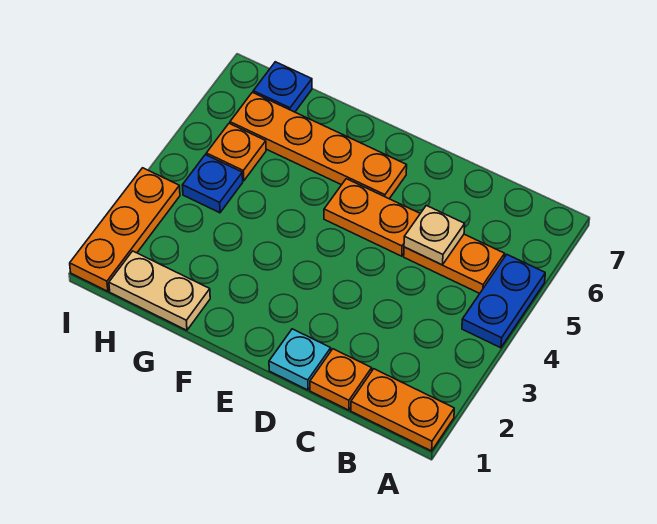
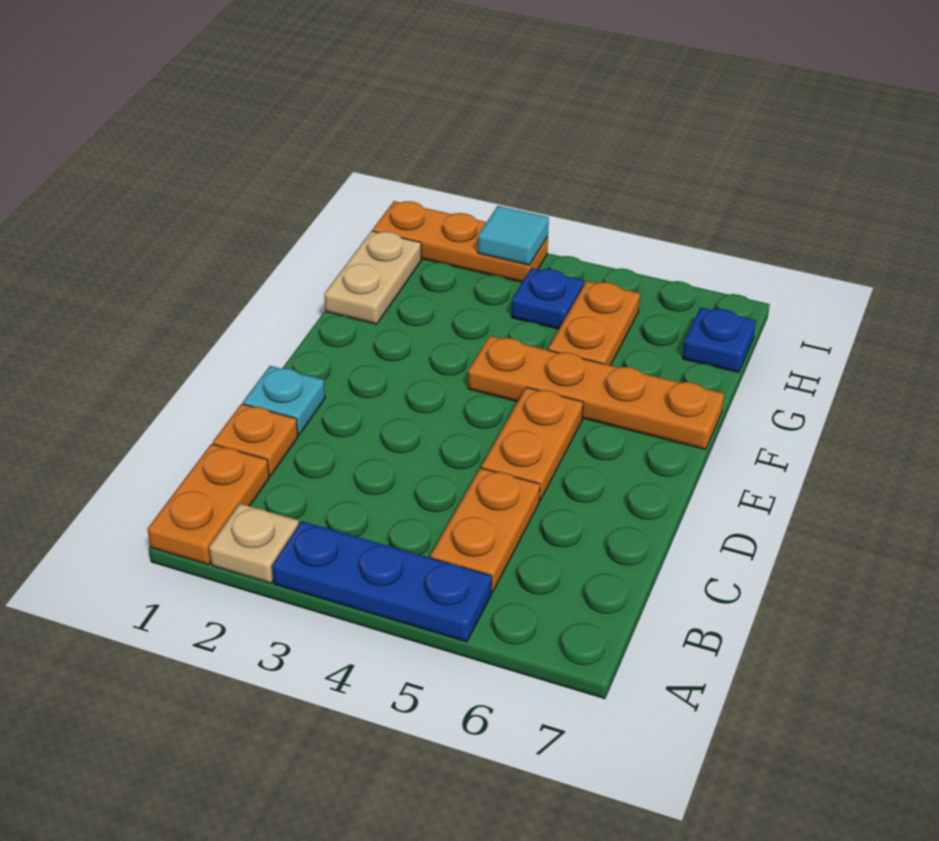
blue plate A4:A5 level 1 -> blue plate A3:A5 level 1
tan plate C5 level 2 -> tan plate A2 level 1
orange plate E6:H6 level 1 -> orange plate F4:F7 level 1
orange plate H5 level 1 -> orange plate G5:H5 level 1
none -> cyan tile I3 level 2

